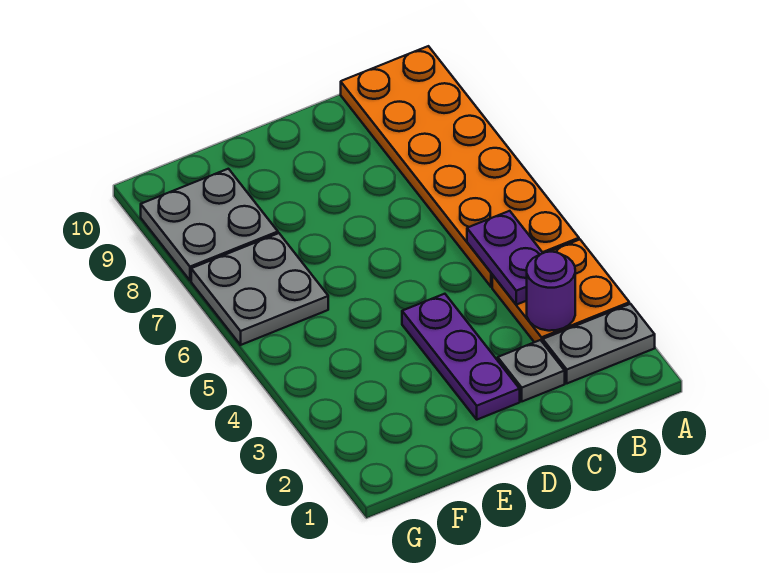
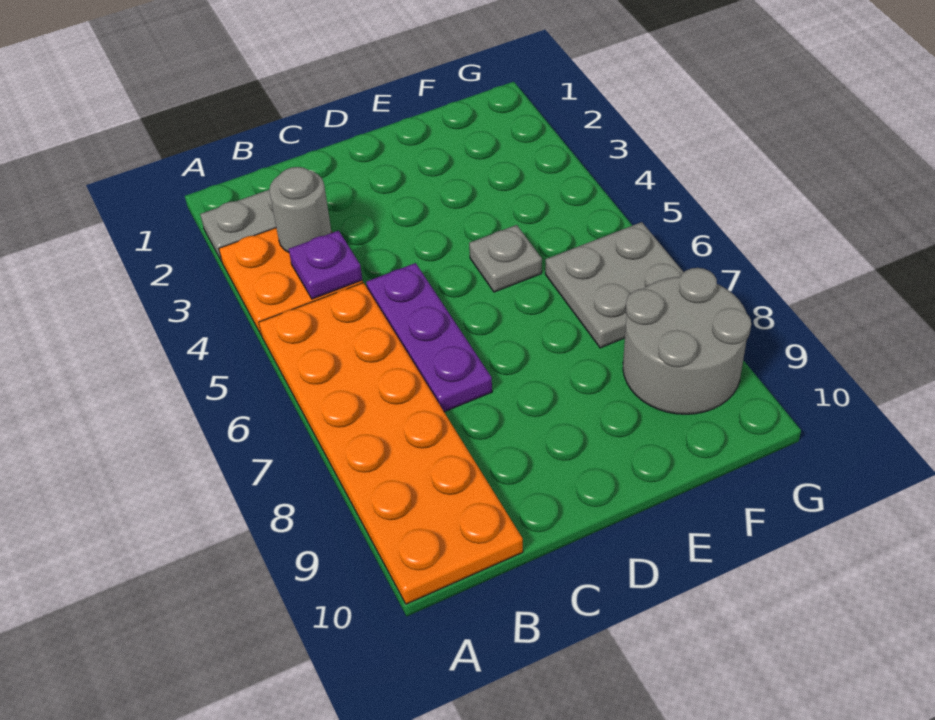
purple round brick B3 level 2 -> grey round brick B3 level 2
purple plate B4:B5 level 2 -> purple plate B4 level 2
grey plate C2 level 1 -> grey plate E5 level 1
purple plate D2:D4 level 1 -> purple plate C5:C7 level 1
grey plate F8:G9 level 1 -> grey round brick F8:G9 level 1

